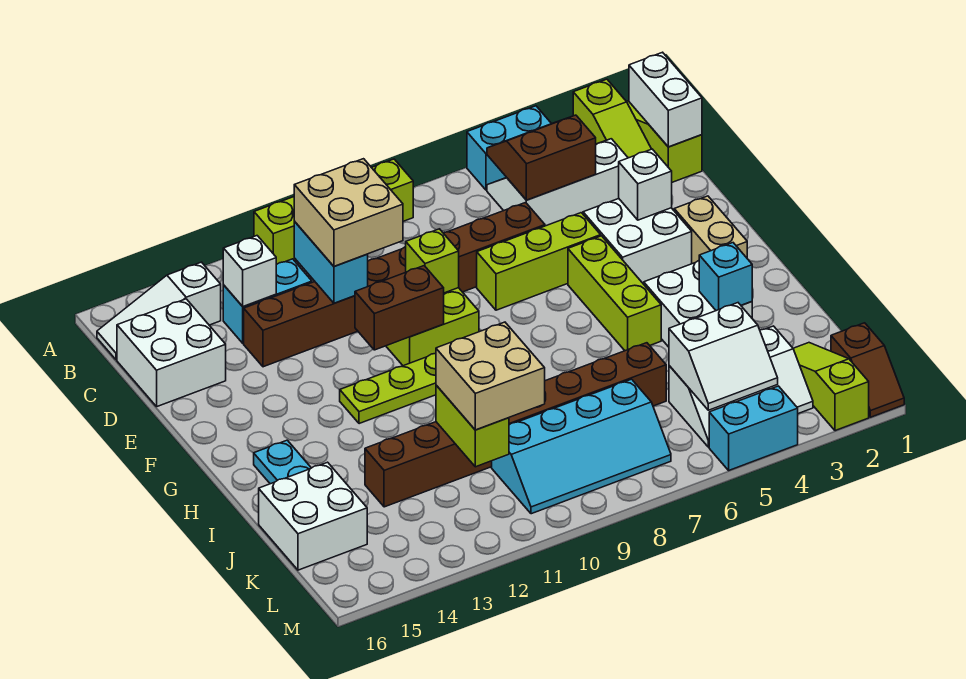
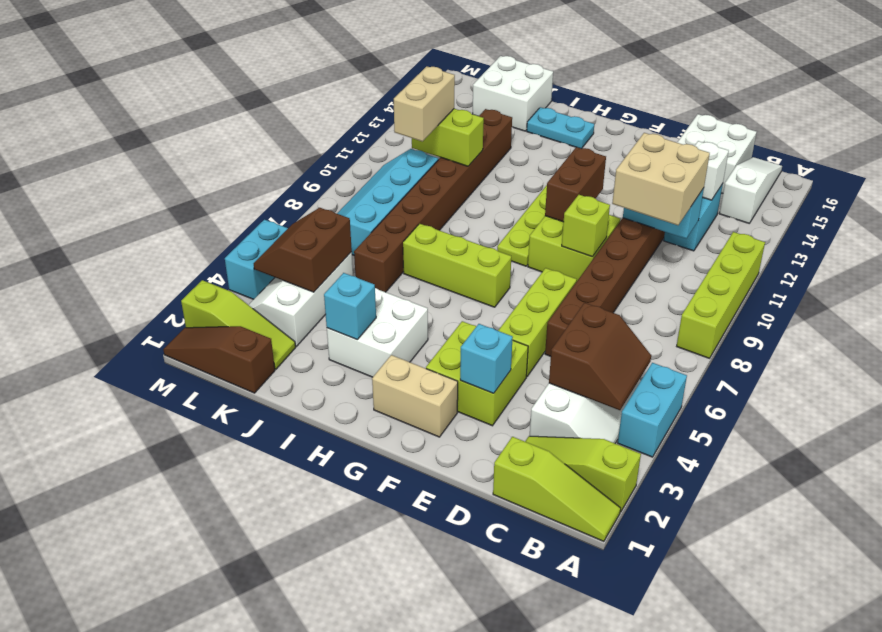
white brick B1:C1 level 2 -> none
white brick E3:F4 level 1 -> lime brick E3:F4 level 1
white brick E3 level 2 -> cyan brick E3 level 2
lime brick F5:H5 level 1 -> lime brick G7:I7 level 1
tan brick J10:K11 level 3 -> tan brick K10:K11 level 3
white slope K4:L5 level 2 top K -> brown slope K4:L5 level 2 top K
brown slope L1:M1 level 1 top L -> brown slope K1:M1 level 1 top K

